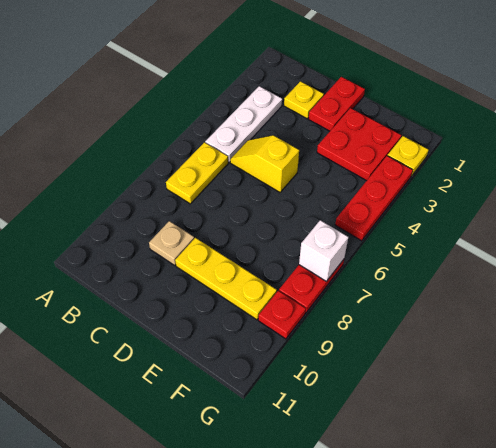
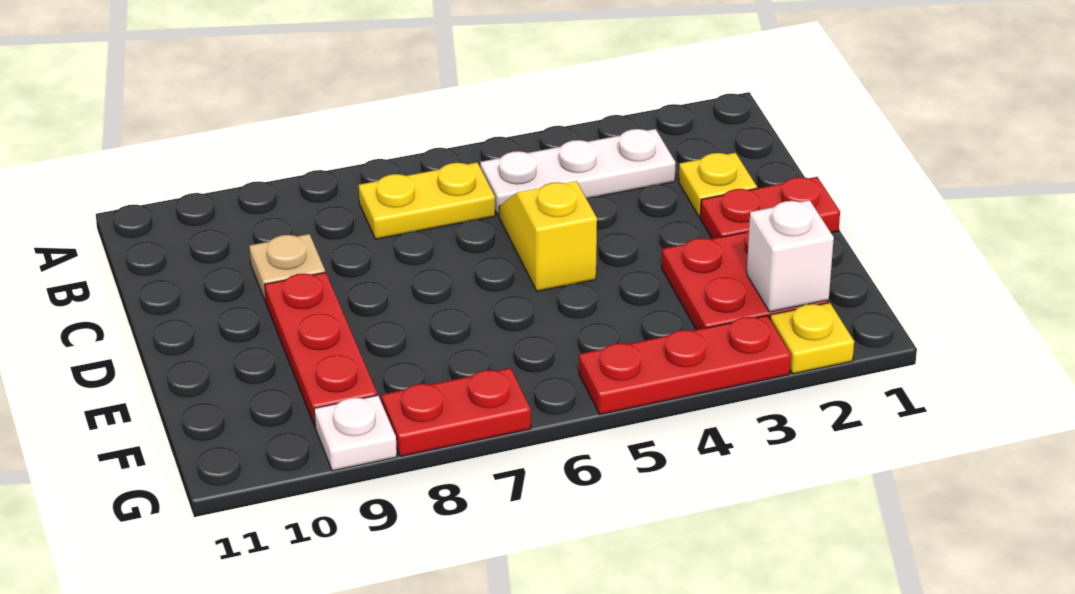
yellow plate D9:F9 level 1 -> red plate D9:F9 level 1
white brick G7 level 2 -> white brick F2 level 2
red plate G9 level 1 -> white plate G9 level 1

